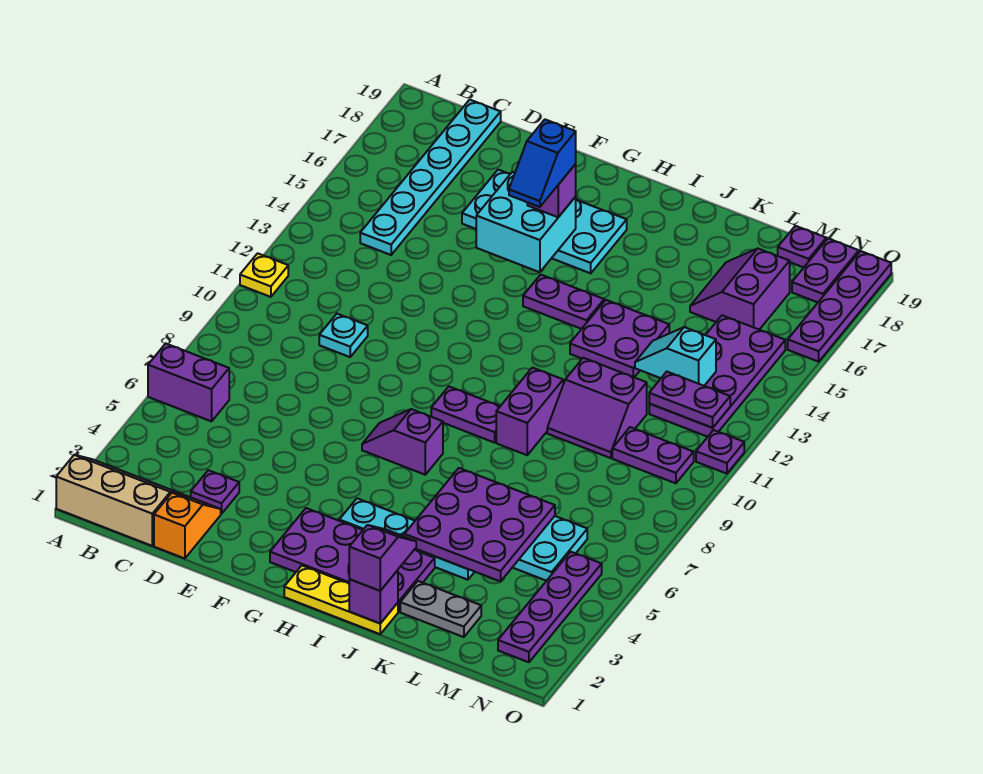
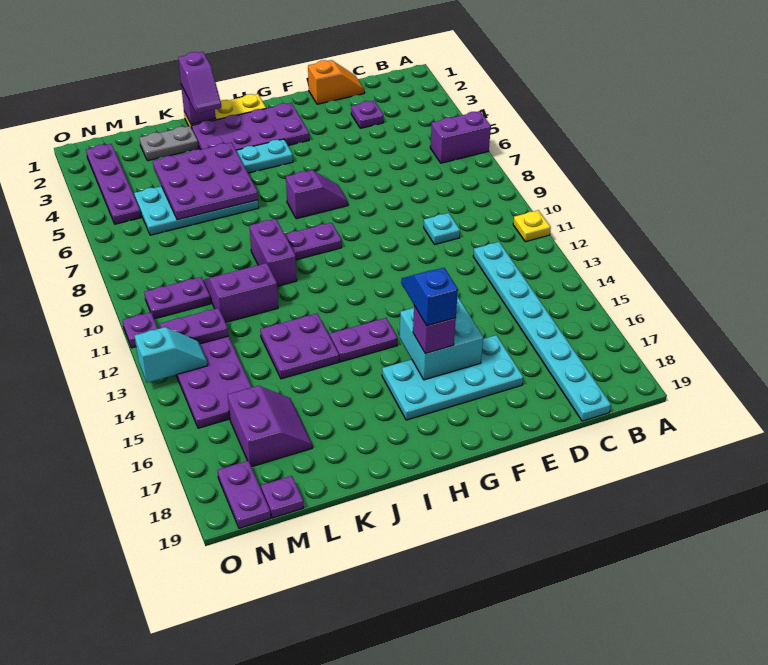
tan slope A1:C2 level 1 top 1 -> none
cyan plate C14:C19 level 1 -> cyan plate C12:C19 level 1
orange slope D1:D2 level 1 top 1 -> orange slope D1:E1 level 1 top E
cyan slope L13:M13 level 2 top M -> cyan slope N13:O13 level 2 top O
purple plate O16:O19 level 1 -> none

